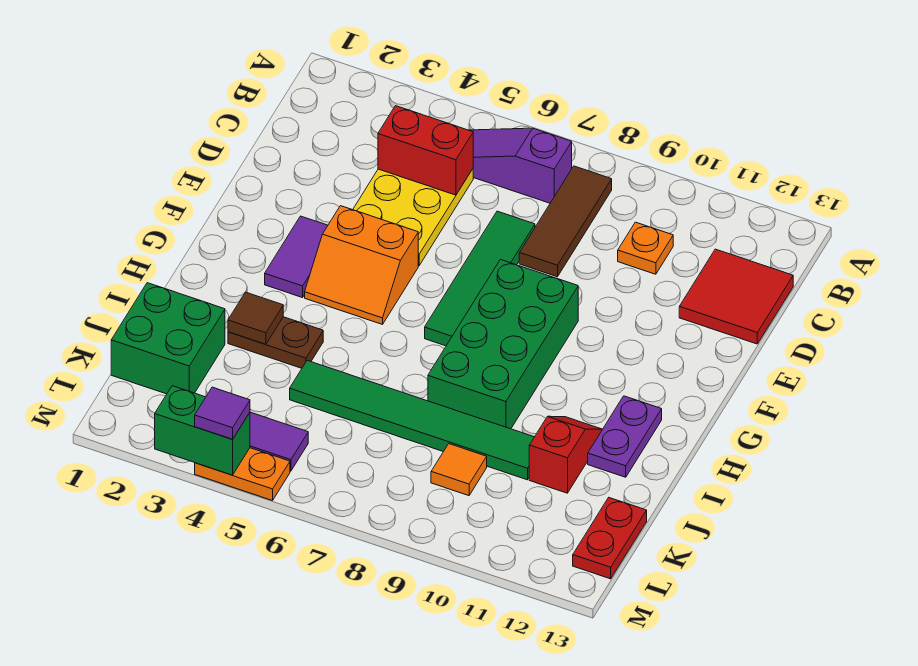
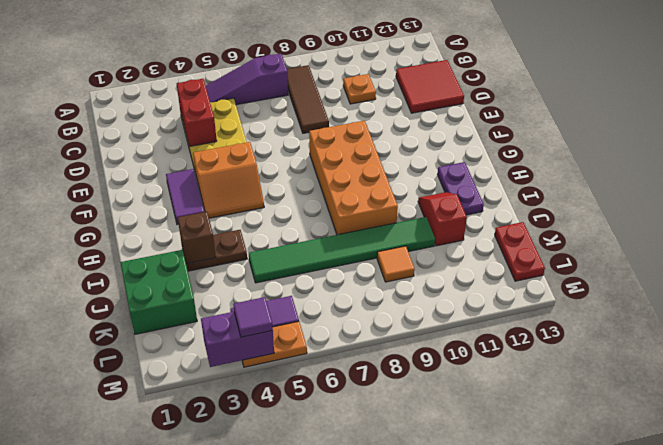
red brick C4:C5 level 2 -> red brick C4:D4 level 2
green tile D7:G7 level 1 -> none
green brick F8:I9 level 1 -> orange brick F8:I9 level 1
brown tile I3 level 2 -> brown brick I3 level 2
green brick M3:M4 level 2 -> purple brick M3:M4 level 2

